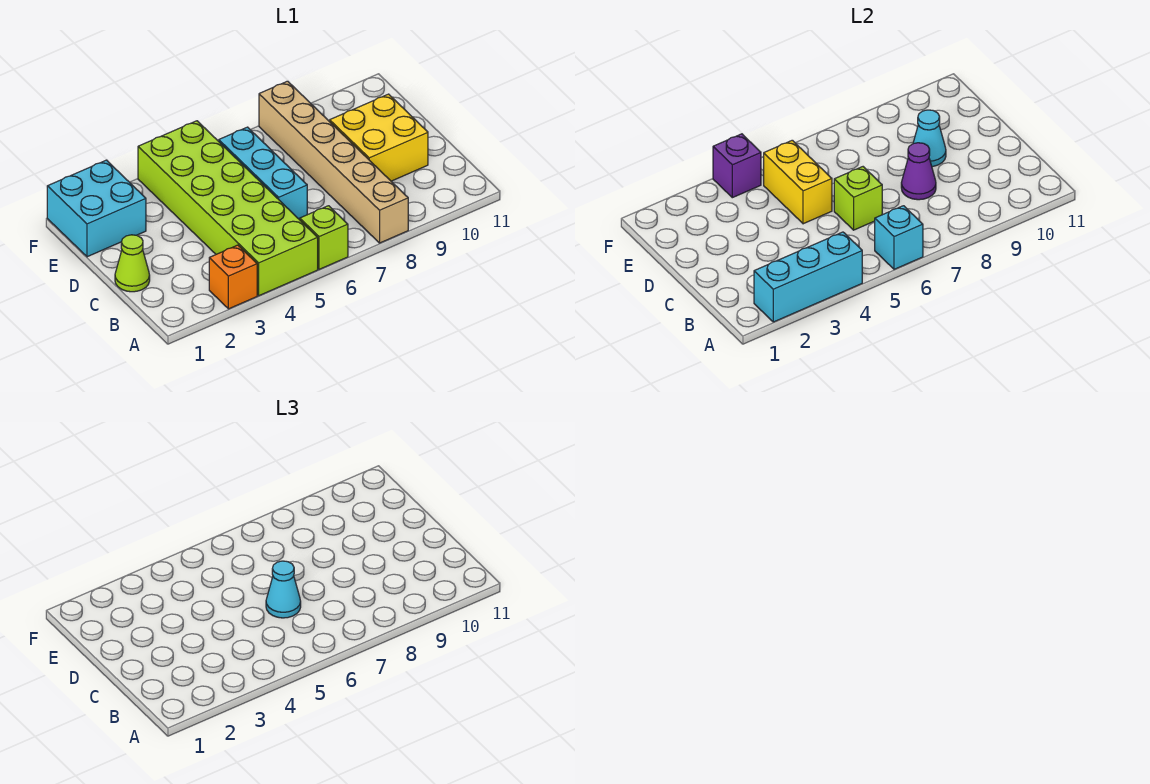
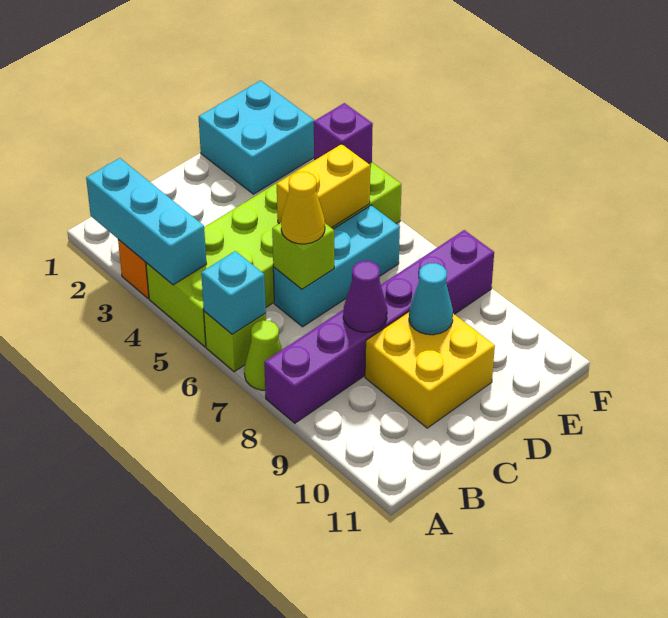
tan brick A8:F8 level 1 -> purple brick A8:F8 level 1
lime cone C1 level 1 -> lime cone A7 level 1
cyan cone C6 level 3 -> yellow cone C6 level 3

